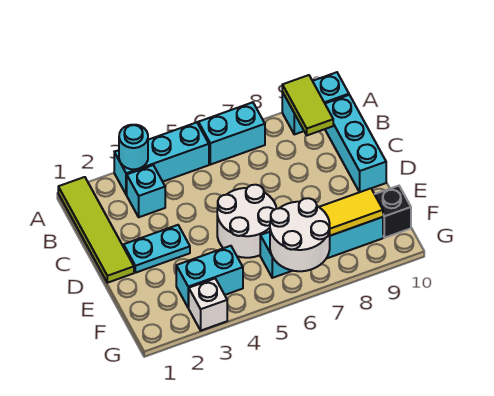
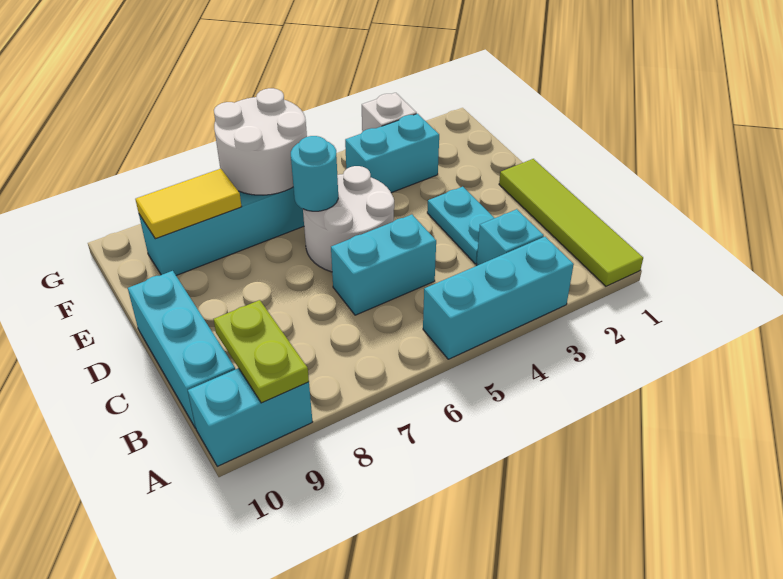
cyan round brick A3 level 2 -> cyan round brick E6 level 2
cyan brick A6:A7 level 1 -> cyan brick C5:C6 level 1
lime tile A9:B9 level 2 -> lime plate A9:B9 level 2
cyan plate D2:D3 level 1 -> cyan plate C3:D3 level 1
black brick F10 level 1 -> none

